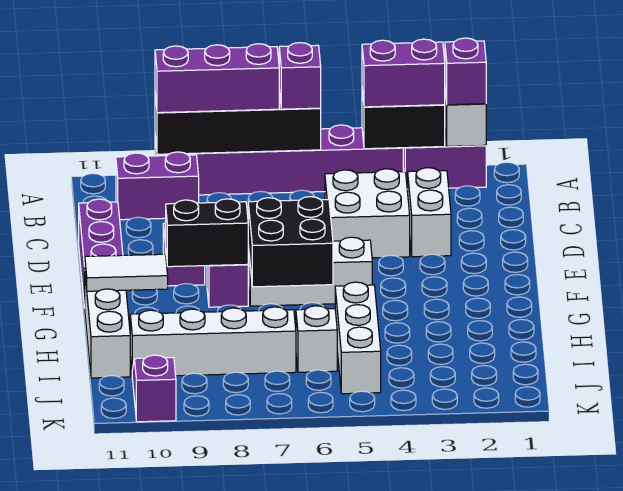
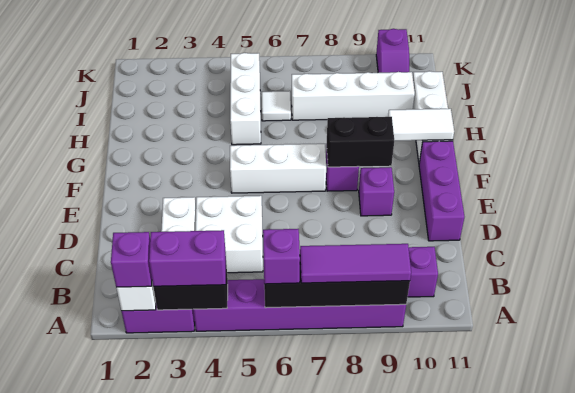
purple brick A7:A9 level 3 -> purple tile A7:A9 level 3
black brick F6:G7 level 2 -> none
white brick I6 level 1 -> white tile I6 level 1

